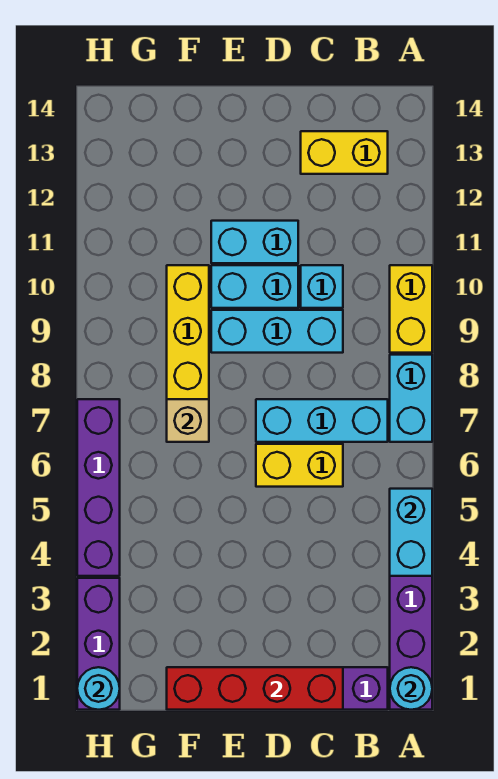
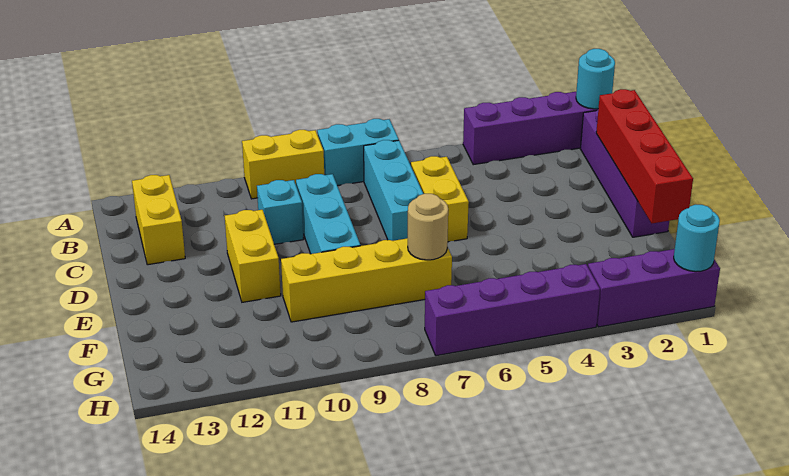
cyan brick A4:A5 level 2 -> none
cyan brick D10:E10 level 1 -> none
cyan brick D11:E11 level 1 -> yellow brick D11:E11 level 1
tan brick F7 level 2 -> tan round brick F7 level 2

